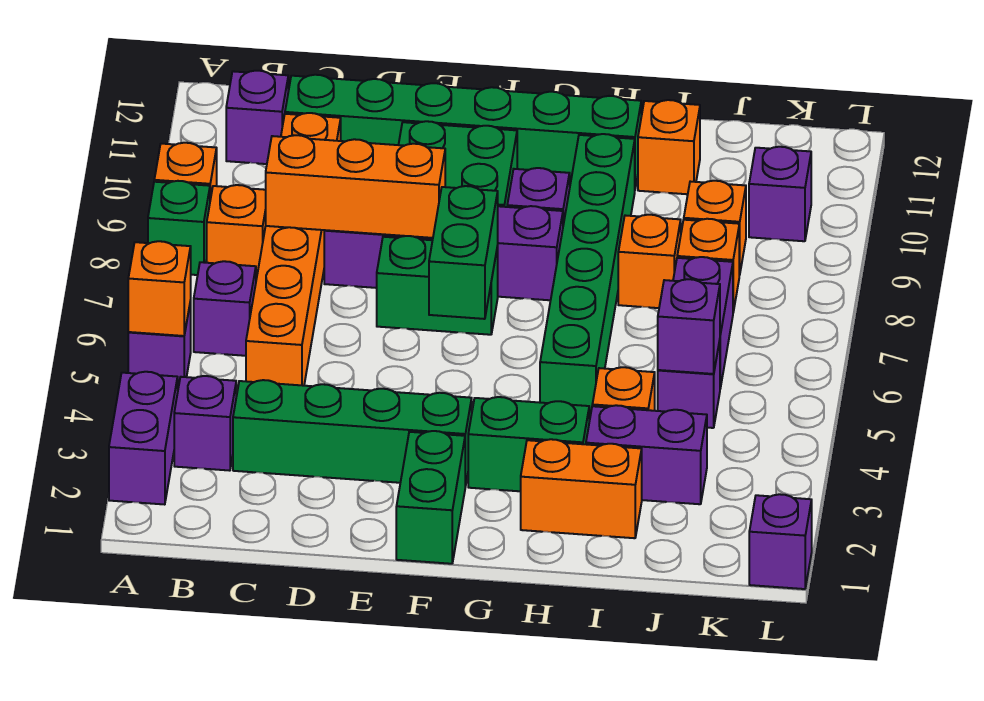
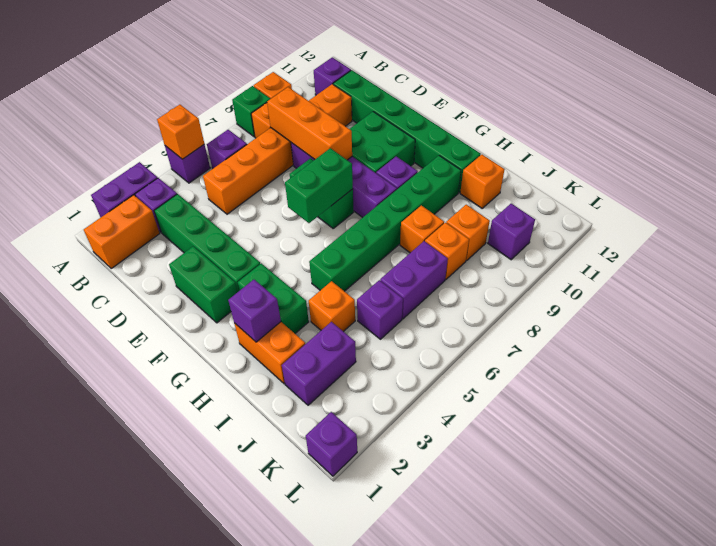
none -> orange brick B1:B2 level 1
green brick F1:F2 level 1 -> green brick E2:F2 level 1
purple brick I3:J3 level 1 -> purple brick J2:J3 level 1
purple brick J5 level 2 -> purple brick H2 level 2

